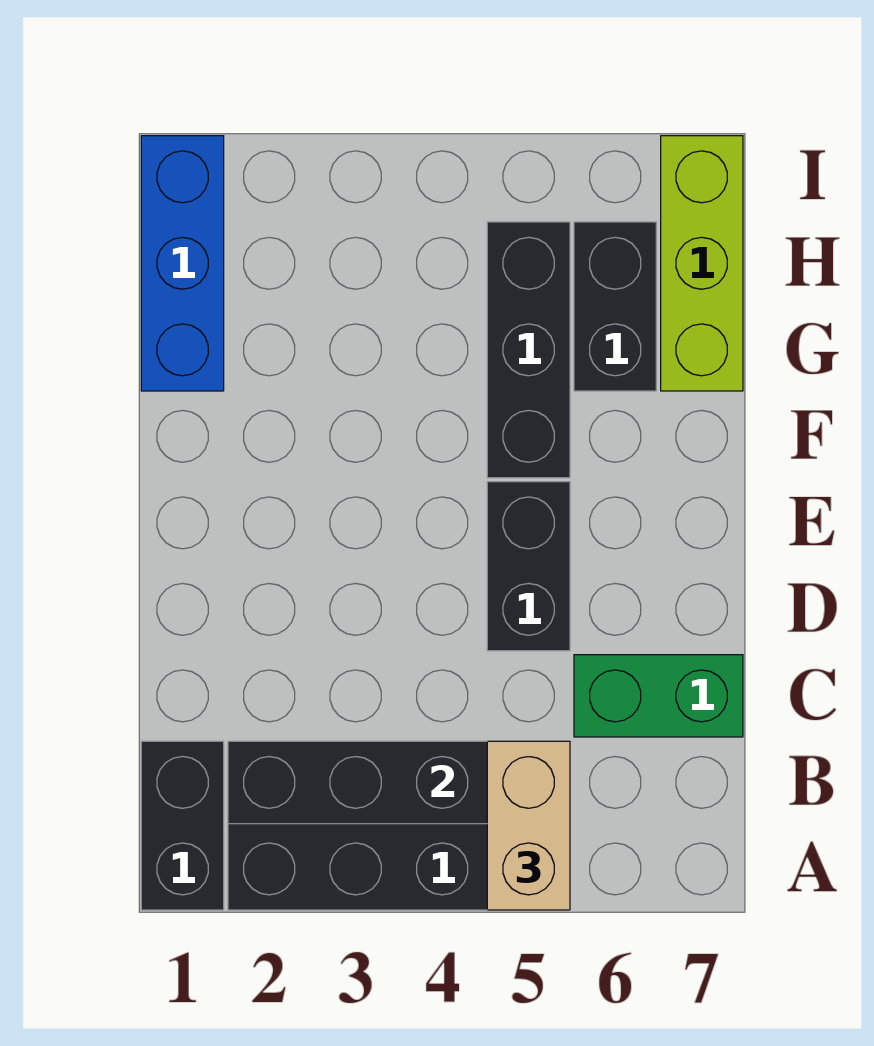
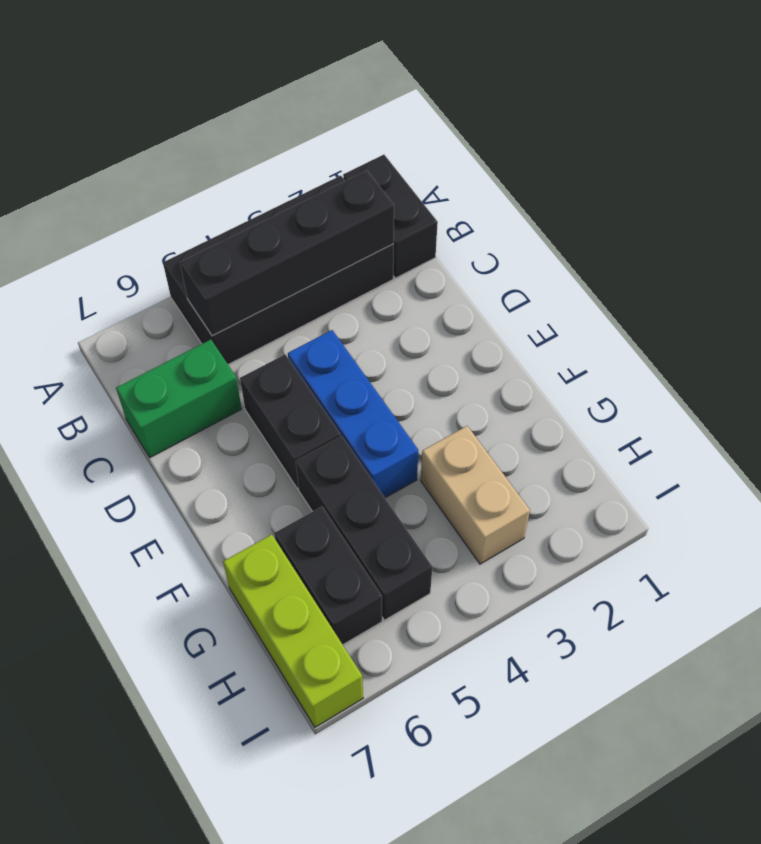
tan brick A5:B5 level 3 -> tan brick G3:H3 level 1
blue brick G1:I1 level 1 -> blue brick D4:F4 level 1

